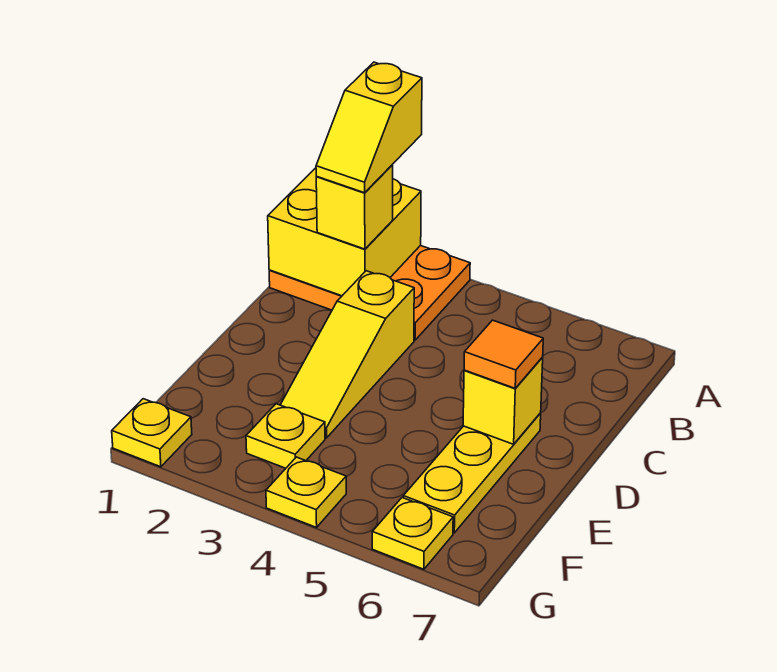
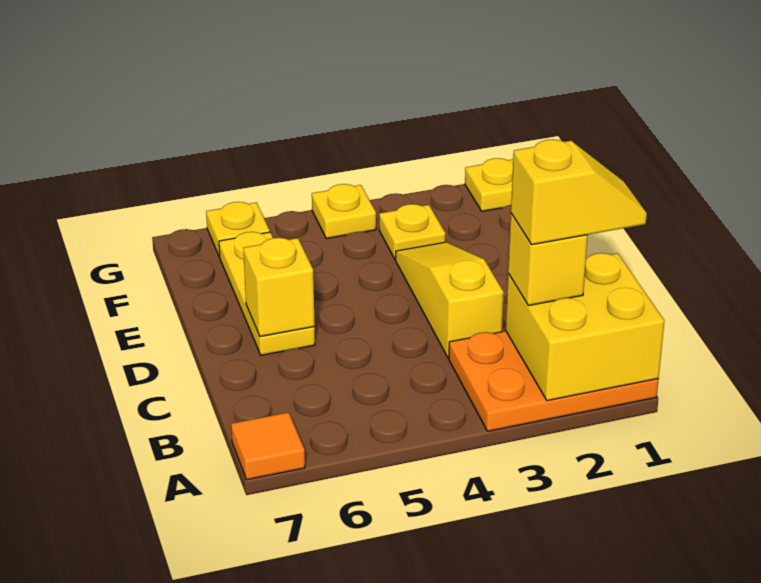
yellow slope A2:B2 level 4 top A -> yellow slope B1:B2 level 4 top 2
orange tile D6 level 3 -> orange tile A7 level 1

